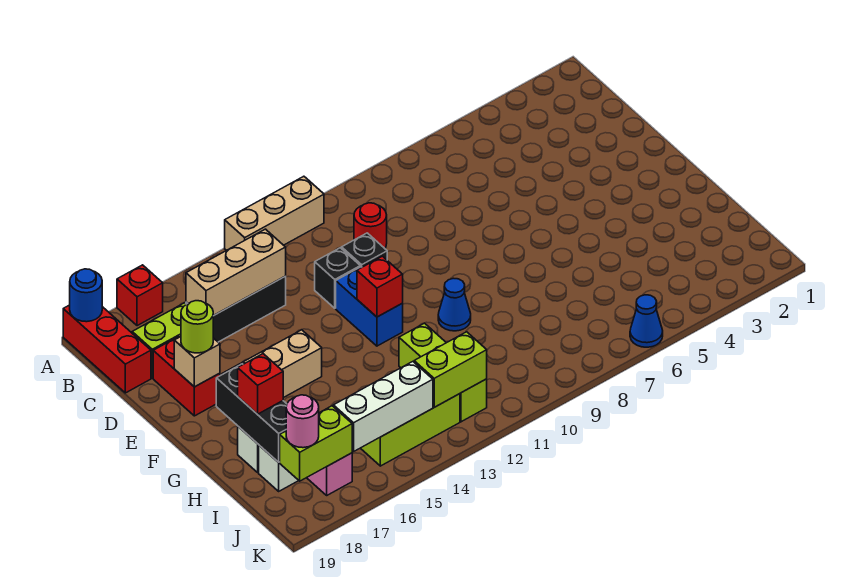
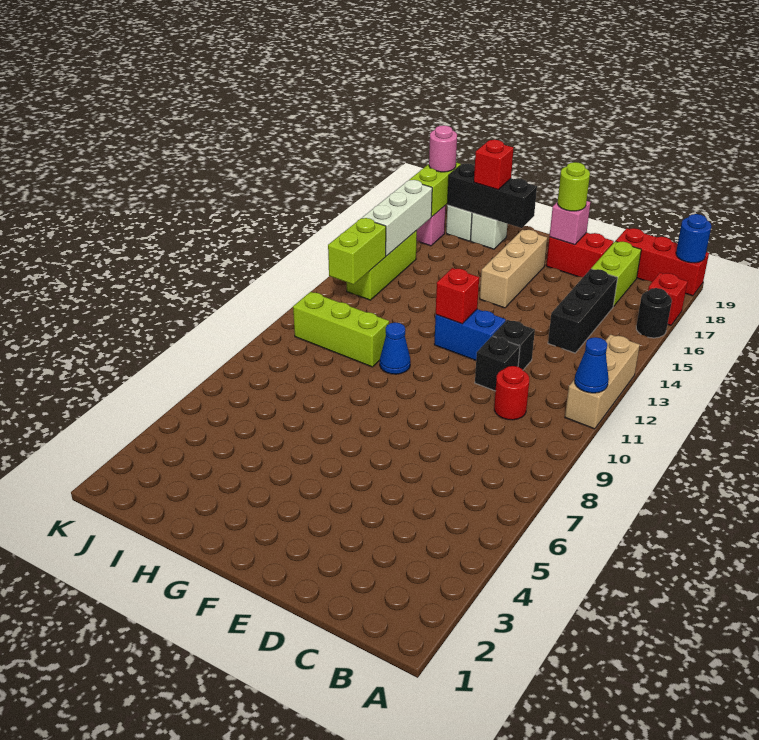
none -> black round brick A16 level 1
tan brick C14:C16 level 2 -> none
tan brick E18 level 2 -> pink brick E18 level 2
lime brick H12:J12 level 1 -> lime brick H10:J10 level 1
blue cone K6 level 1 -> blue cone A11 level 2

